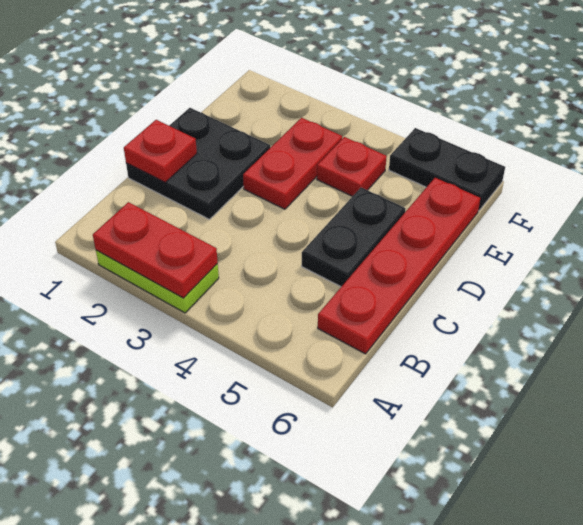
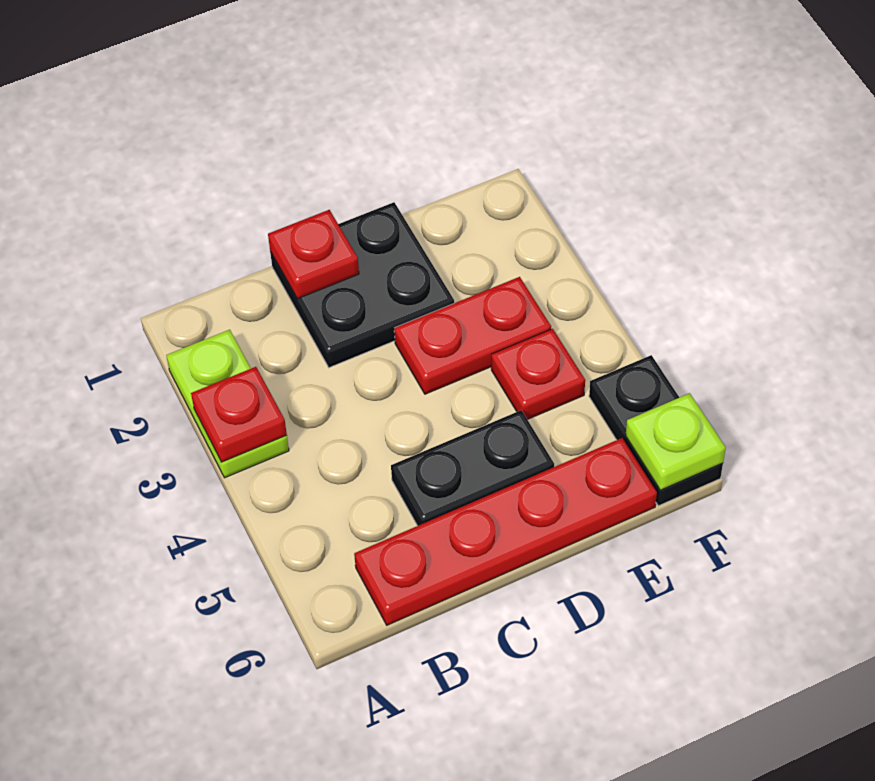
red plate A2:A3 level 2 -> red plate A3 level 2
none -> lime plate F6 level 2

